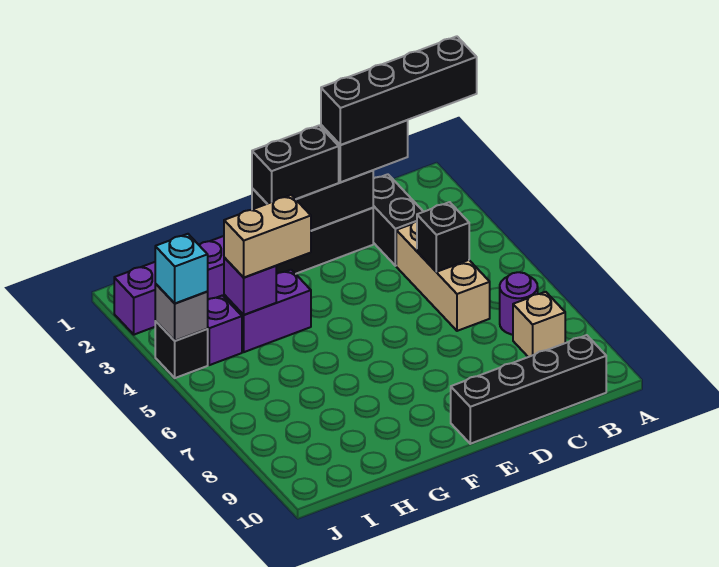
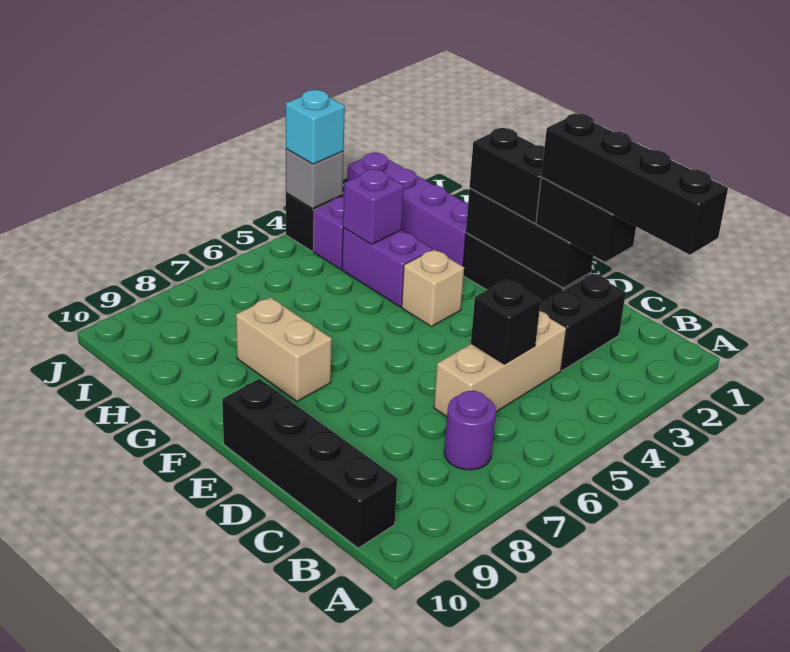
tan brick B8 level 1 -> tan brick F4 level 1
tan brick G4:H4 level 3 -> tan brick F8:G8 level 1

